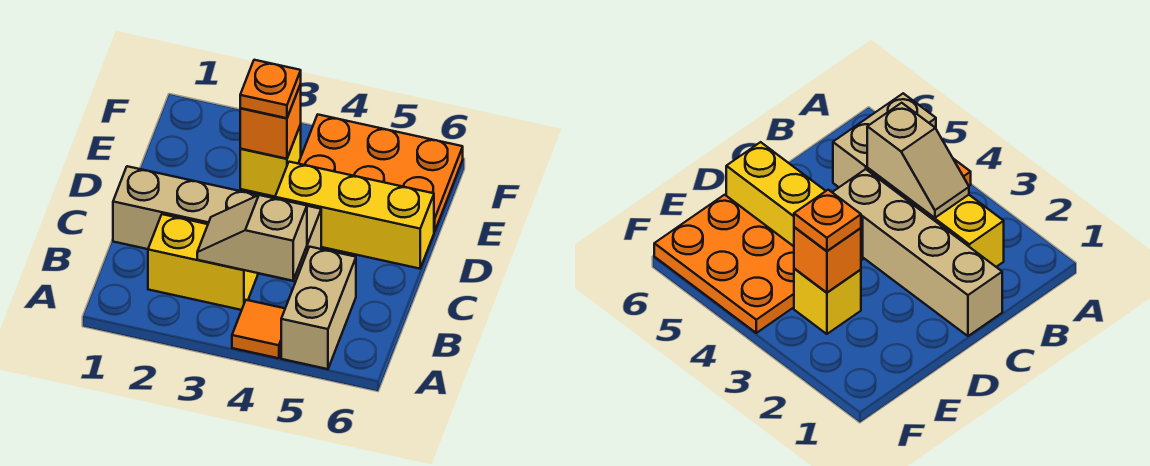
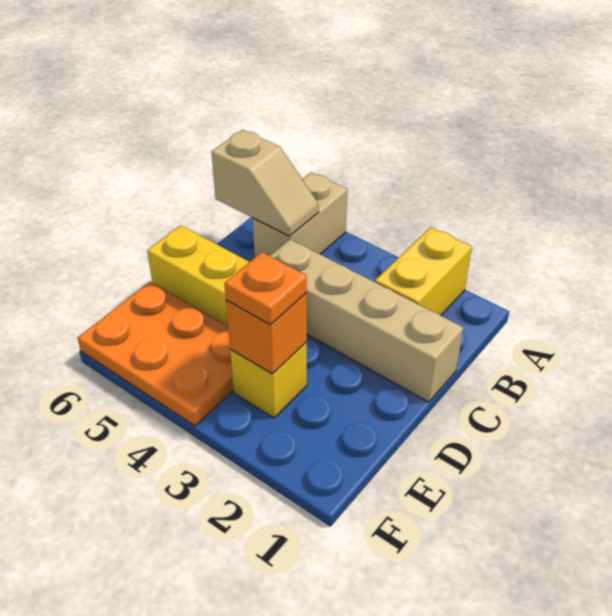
orange tile A4 level 1 -> none
yellow brick B2:B3 level 1 -> yellow brick A2:B2 level 1
tan slope B3:B4 level 2 top 4 -> tan slope B5:B6 level 2 top 6

